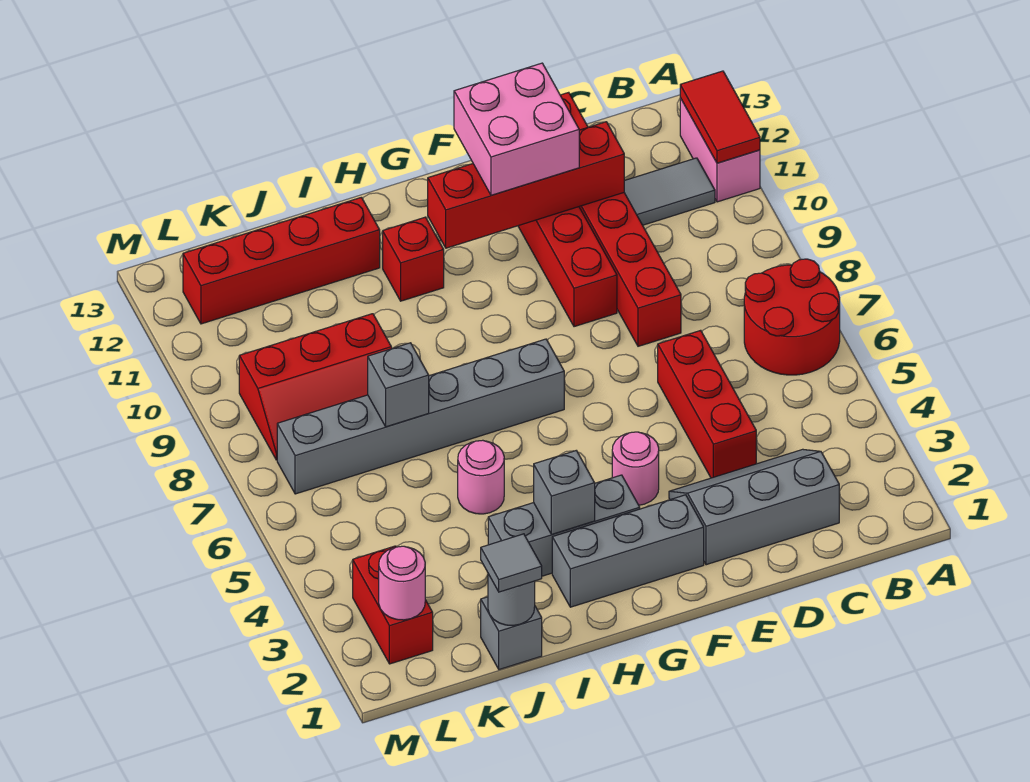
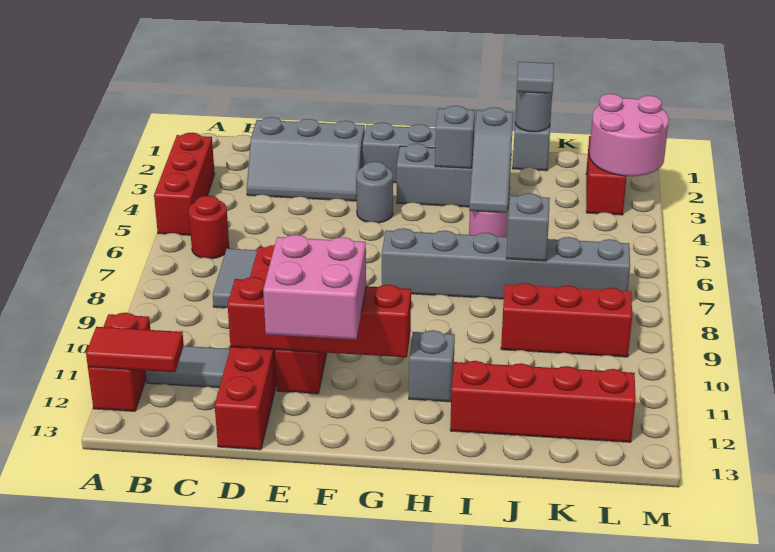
red round brick A6:B7 level 1 -> red round brick B6 level 1
pink brick A11:A12 level 1 -> red brick A11:A12 level 1
red tile A11:A12 level 2 -> red tile A12:B12 level 2
none -> grey tile C7:C8 level 1
red brick D4:D6 level 1 -> red brick A3:A5 level 1
pink round brick F4 level 1 -> grey round brick F4 level 1
red brick H11 level 1 -> grey brick H11 level 1
none -> grey slope I3:I5 level 2 top 3
pink round brick L2 level 2 -> pink round brick L2:M3 level 2

